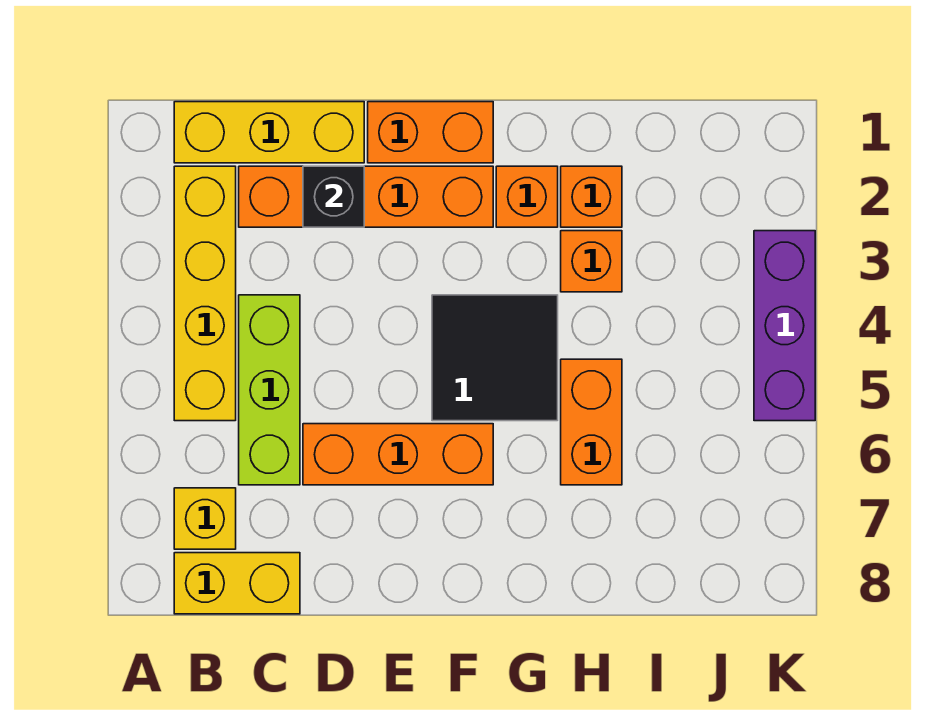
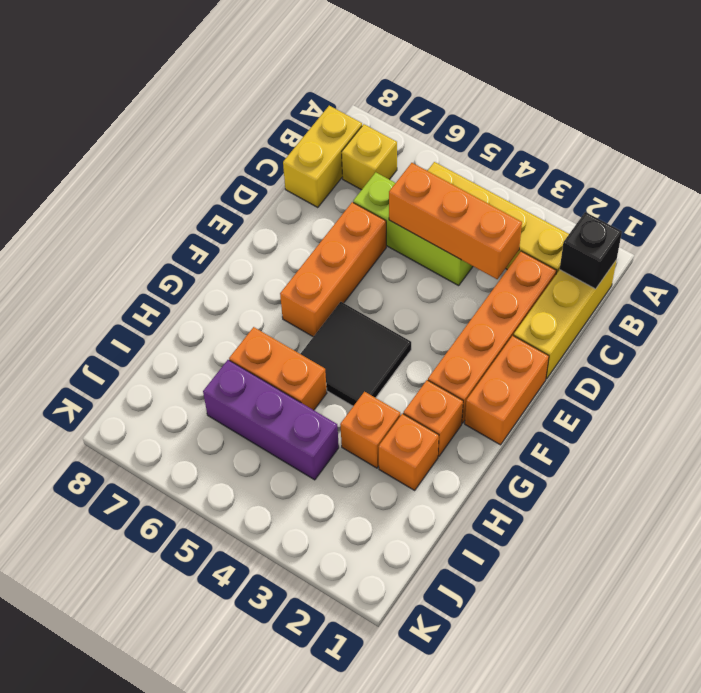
none -> orange brick C3:C5 level 2
black brick D2 level 2 -> black brick B1 level 2
purple brick K3:K5 level 1 -> purple brick I4:I6 level 1

